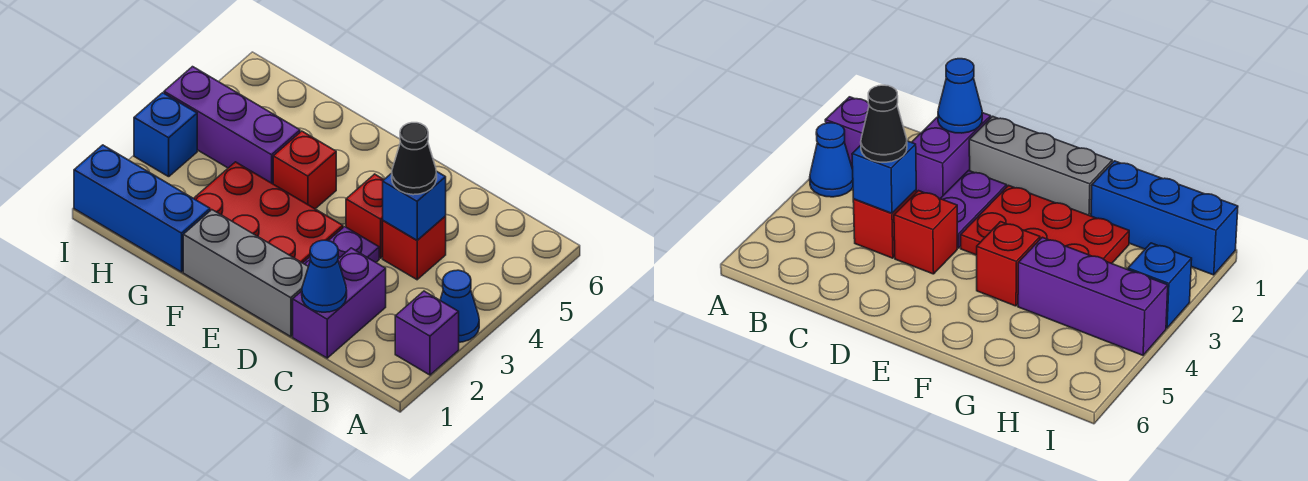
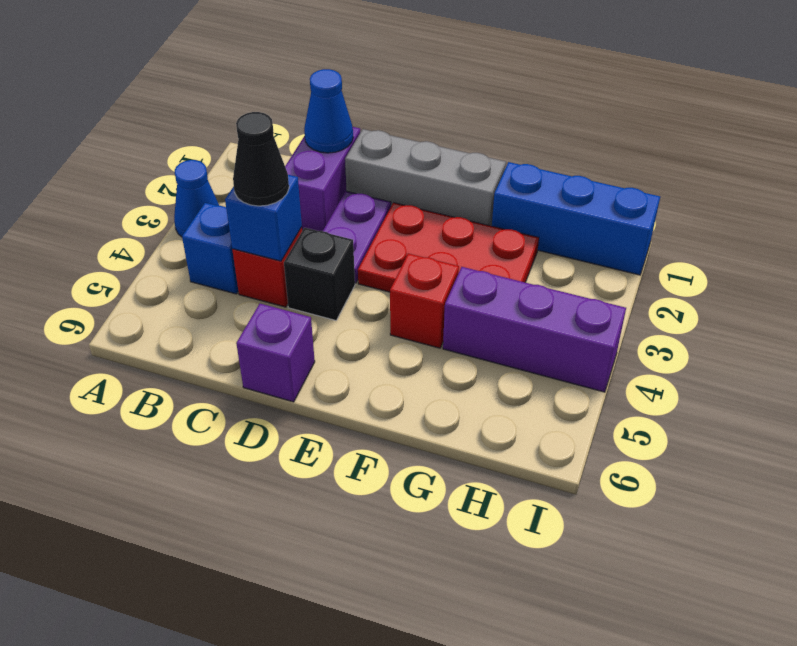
purple brick A2 level 1 -> purple brick D6 level 1
red brick D4 level 1 -> black brick D4 level 1
blue brick I3 level 1 -> blue brick B4 level 1

